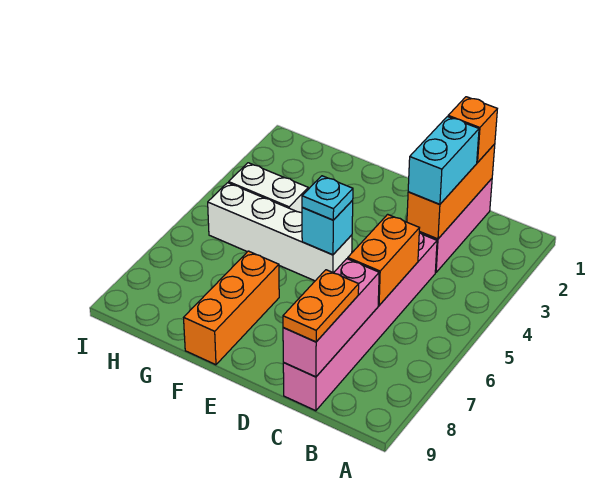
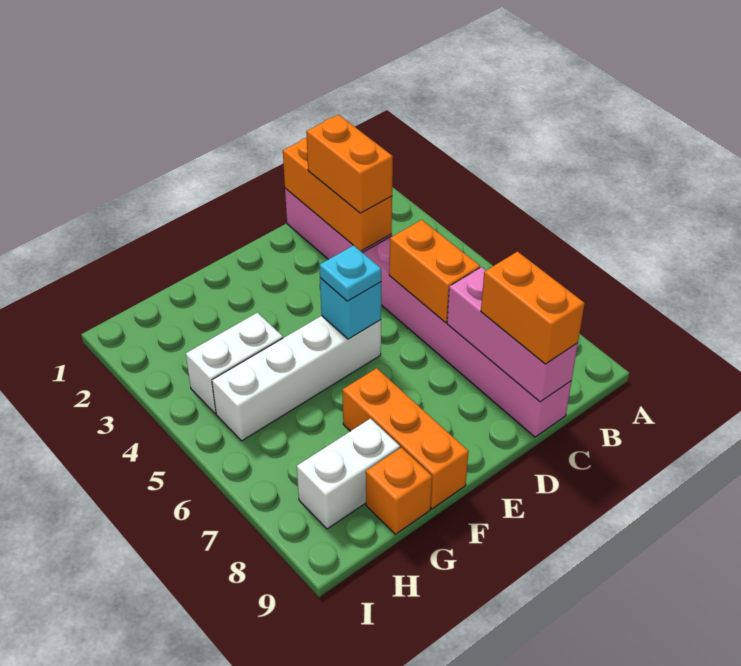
orange brick C1 level 3 -> orange brick G9 level 1
cyan brick C2:C3 level 3 -> orange brick C2:C3 level 3
orange plate C8:C9 level 3 -> orange brick C8:C9 level 3
none -> white brick G8:H8 level 1

